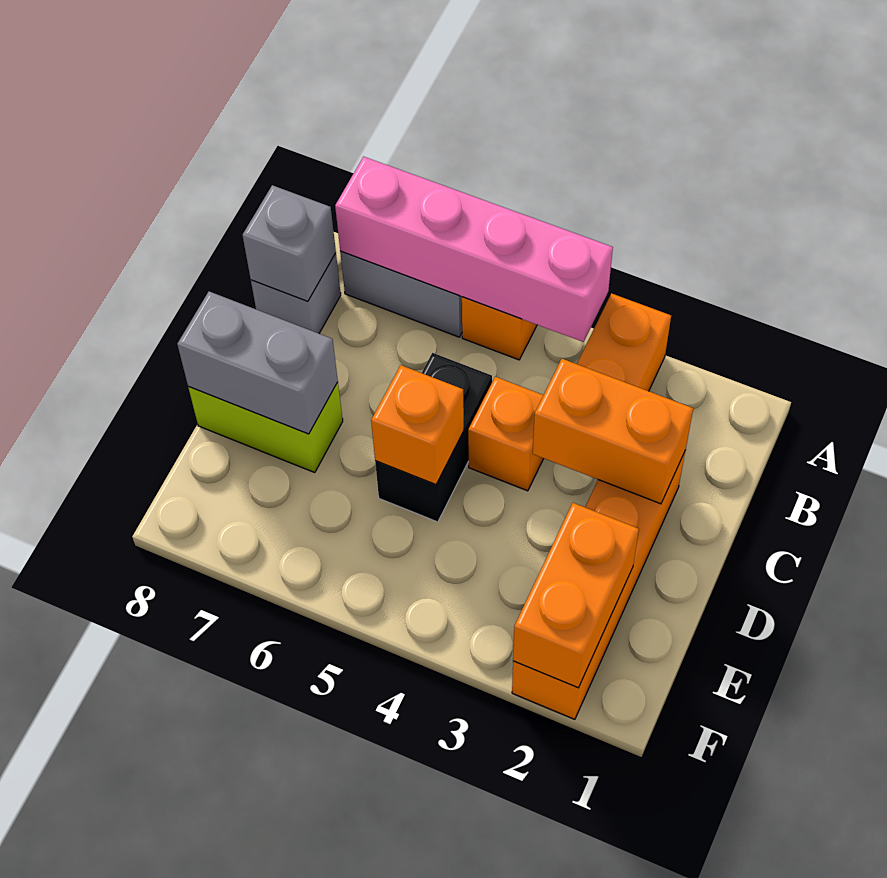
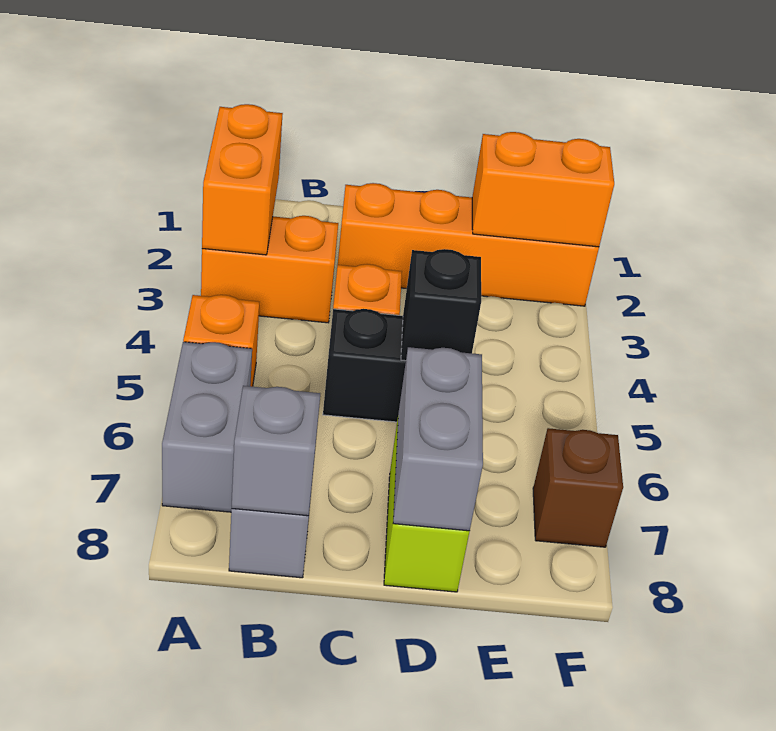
pink brick A4:A7 level 2 -> none
orange brick C2:C3 level 2 -> orange brick A2:A3 level 2
orange brick D5 level 2 -> black brick D5 level 2
none -> brown brick F7 level 1

